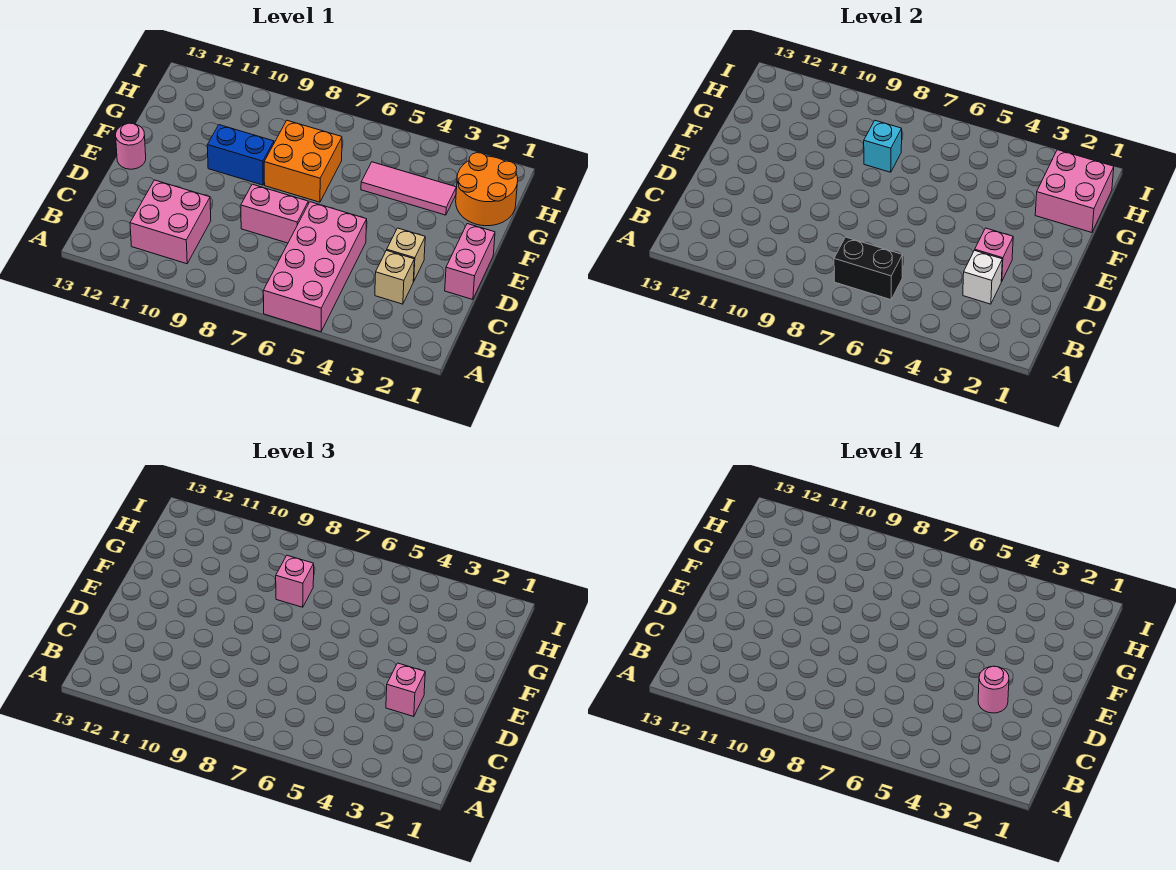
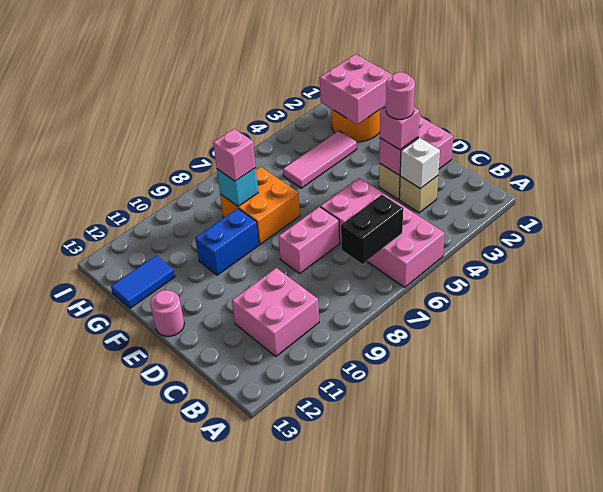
none -> blue tile G12:G13 level 1

